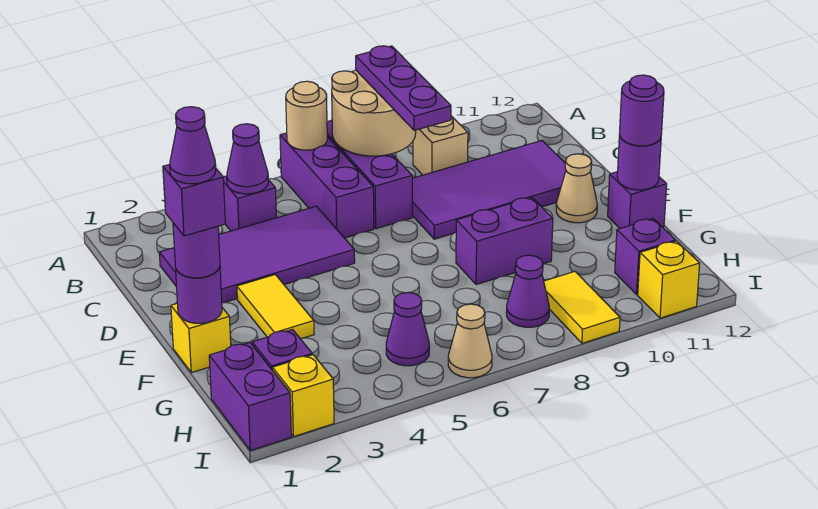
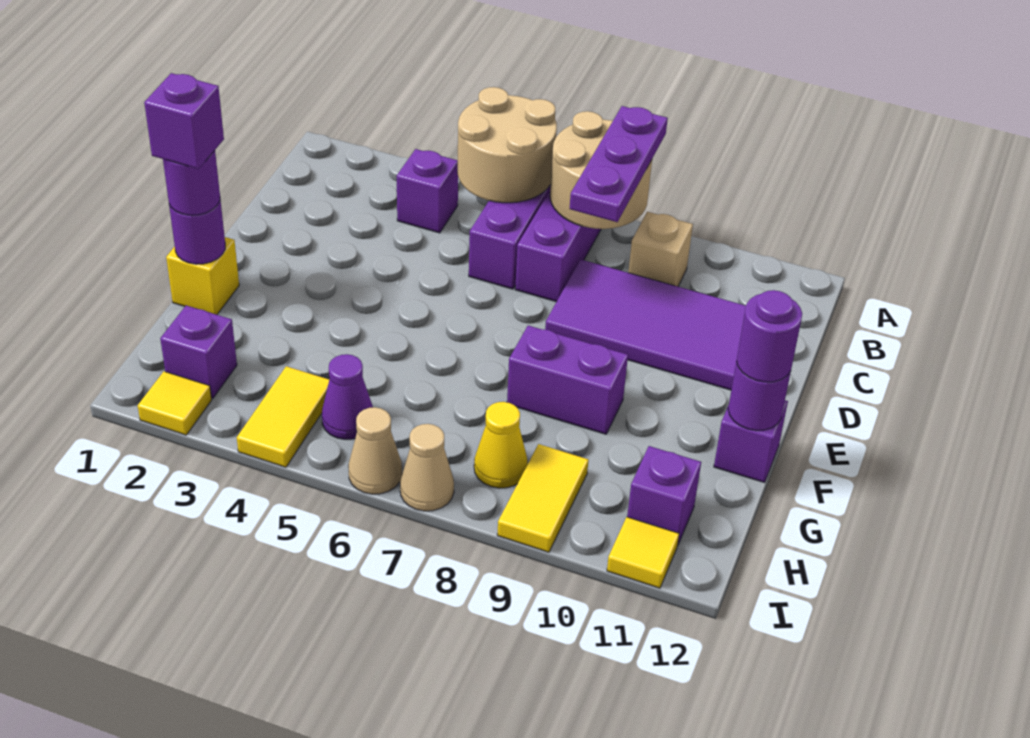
tan round brick A6 level 2 -> tan round brick A5:B6 level 2
purple cone B4 level 2 -> none
purple tile C2:D5 level 1 -> none
yellow tile E3:F3 level 1 -> yellow tile H4:I4 level 1
tan cone E11 level 1 -> tan cone I7 level 1
purple cone F1 level 5 -> none
purple brick H1:I1 level 1 -> none
purple cone H8 level 1 -> yellow cone H8 level 1
yellow brick I2 level 1 -> yellow tile I2 level 1
yellow brick I11 level 1 -> yellow tile I11 level 1

